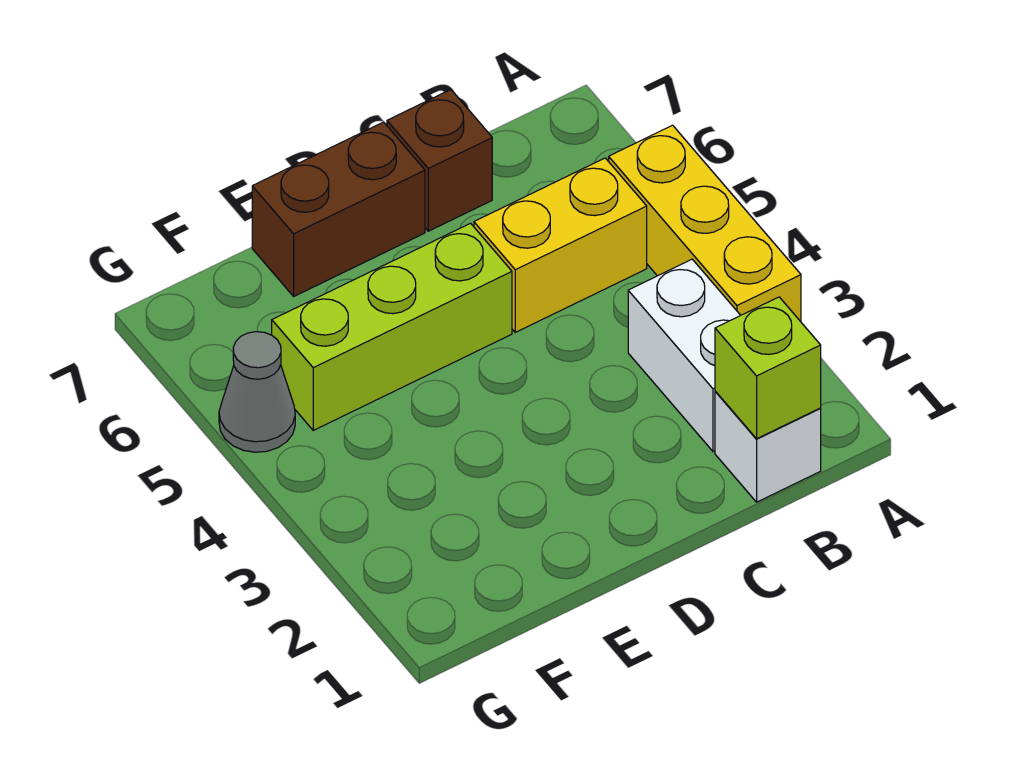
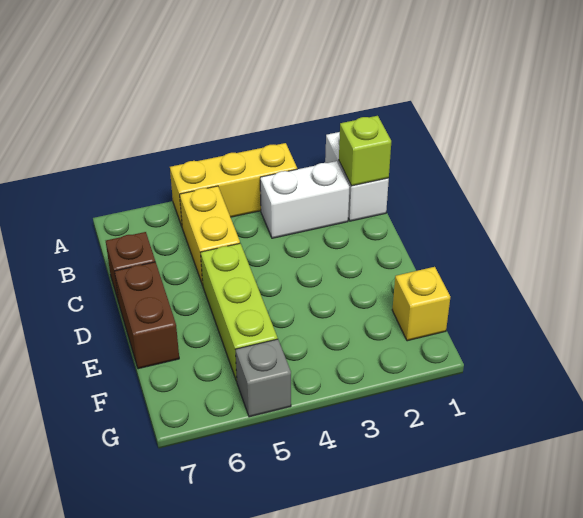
white brick B1 level 1 -> white brick A1:B1 level 1
none -> yellow brick F1 level 1
grey cone G5 level 1 -> grey brick G5 level 1

